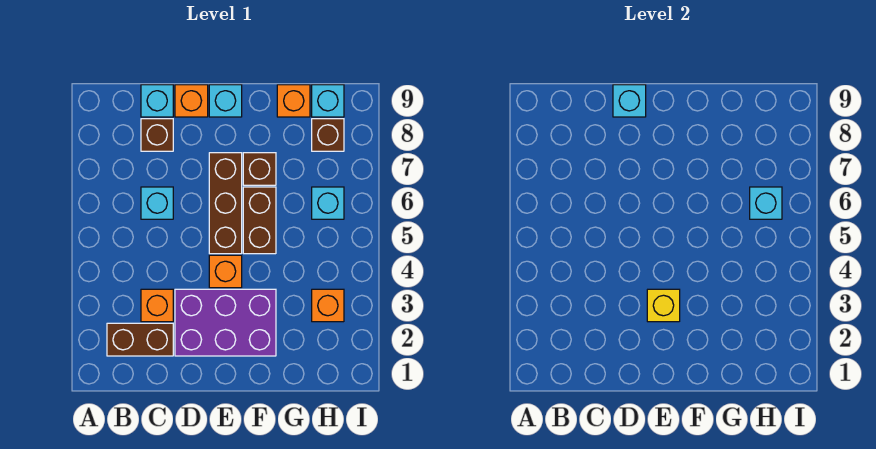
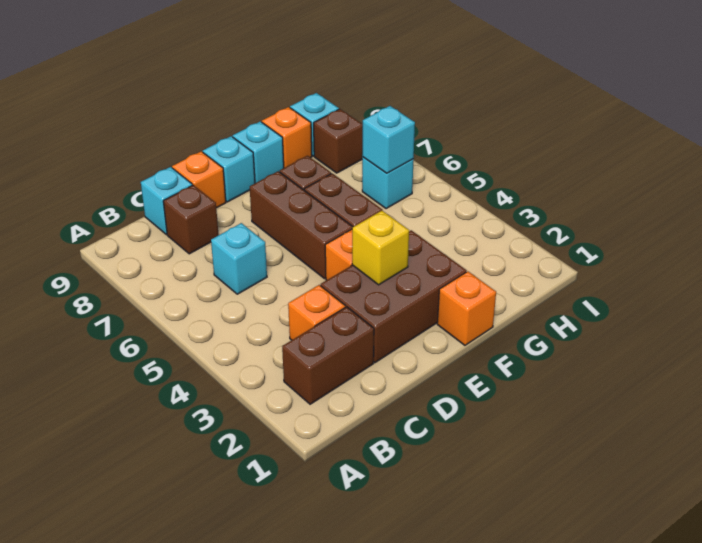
purple brick D2:F3 level 1 -> brown brick D2:F3 level 1
cyan brick D9 level 2 -> cyan brick F9 level 1
orange brick H3 level 1 -> orange brick F1 level 1

